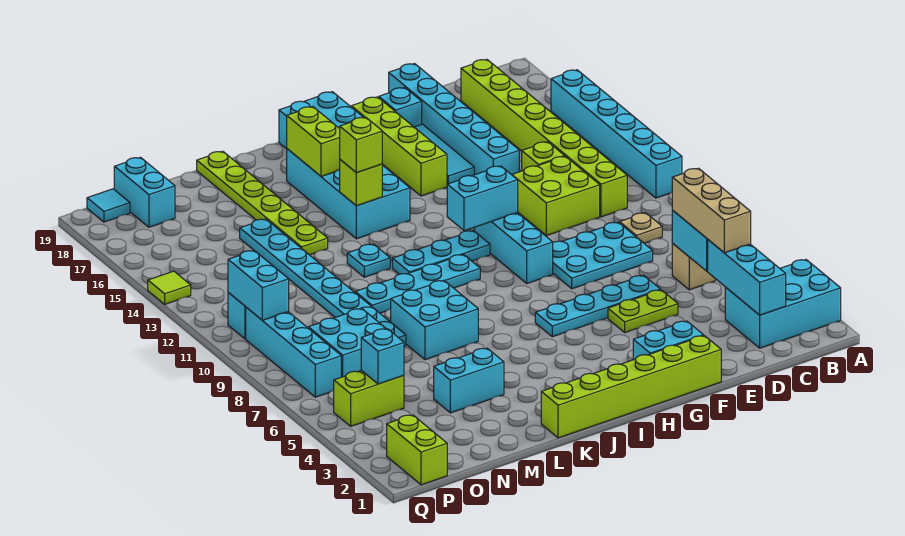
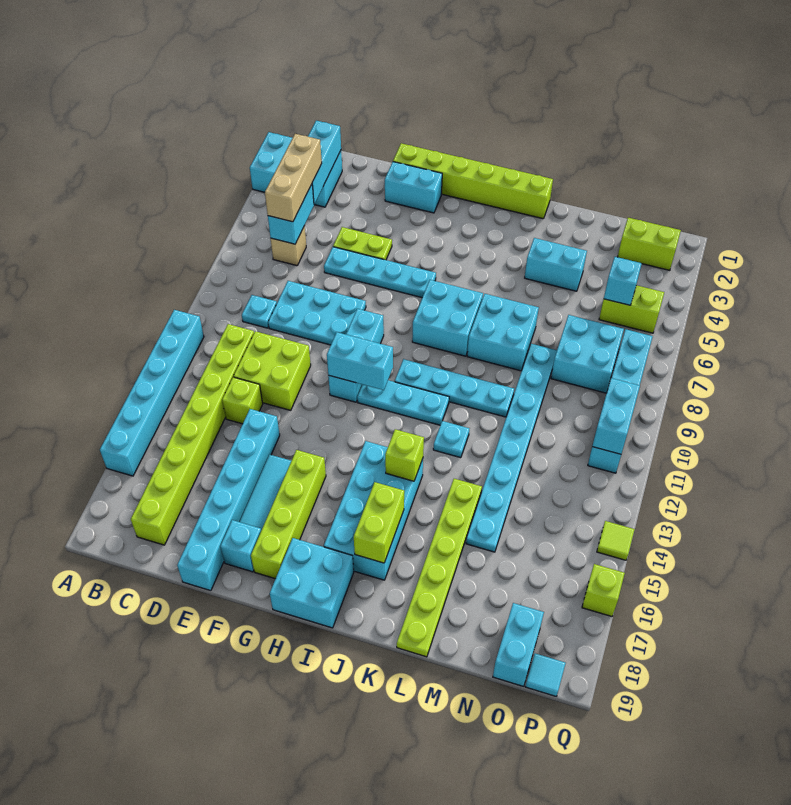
tan plate C9 level 1 -> cyan plate C9 level 1
none -> cyan brick I7:J8 level 1
lime brick J14 level 3 -> lime brick Q16 level 1
lime brick P1:P2 level 1 -> lime brick O2:P2 level 1

